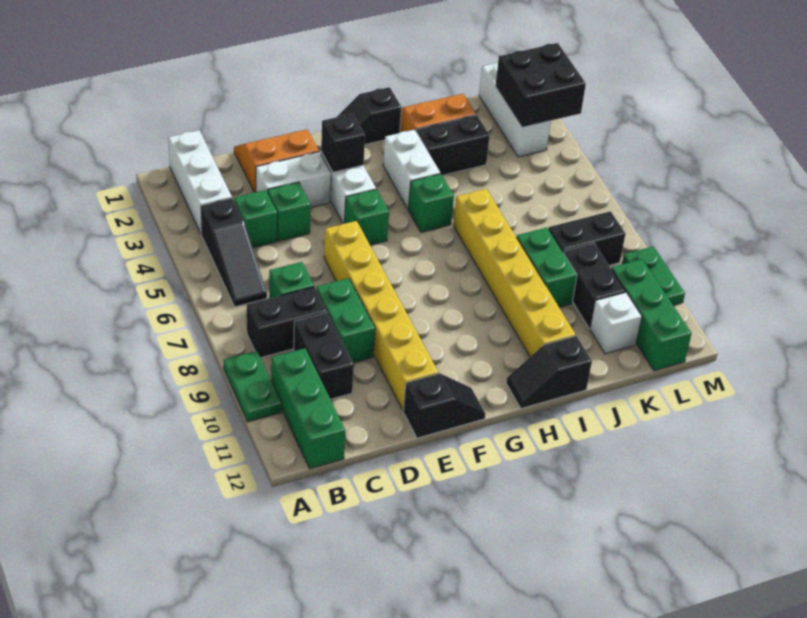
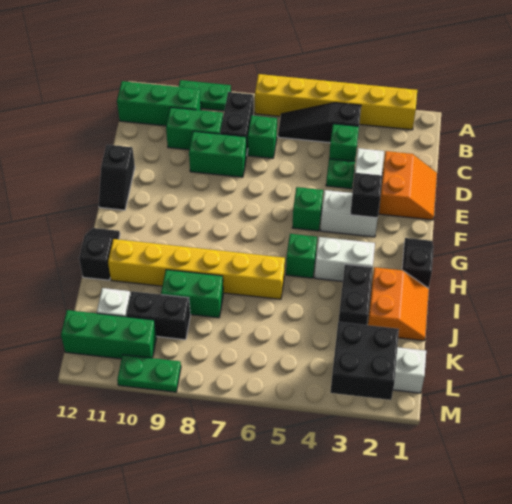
white brick B1:B3 level 1 -> none
black brick C9:C10 level 1 -> green brick C9:C10 level 1
green brick D4 level 1 -> green plate D4 level 1
yellow brick E6:E11 level 1 -> yellow brick A2:A7 level 1
black brick K8:L8 level 1 -> none

